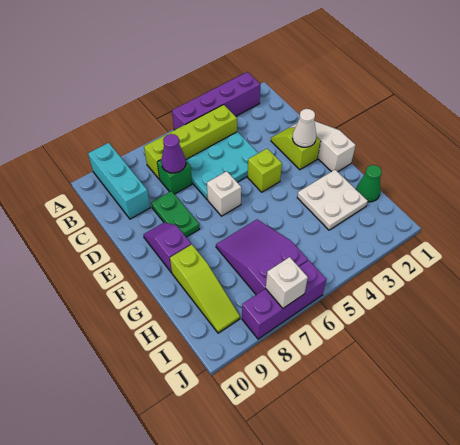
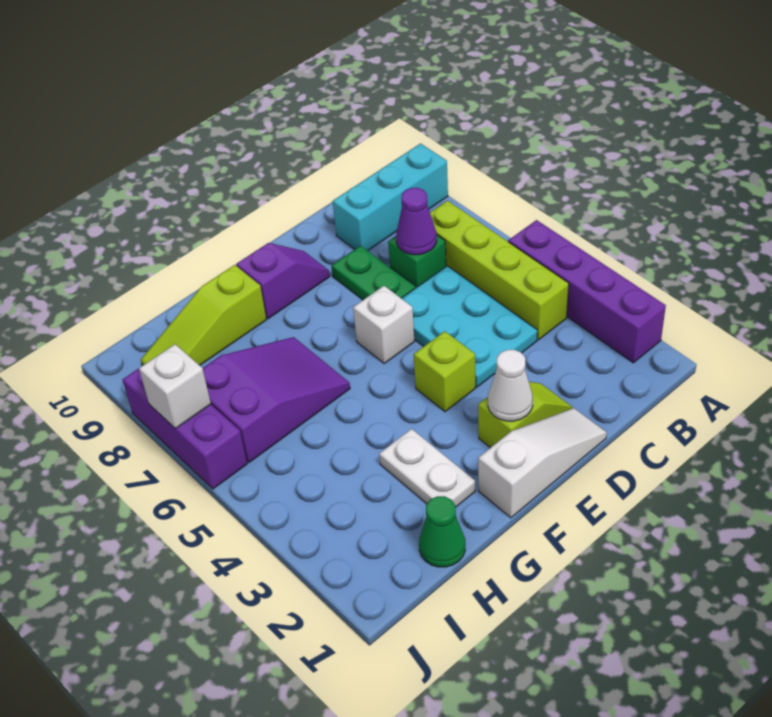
green plate D8:E8 level 1 -> green plate D7:D8 level 1
white plate G2:H3 level 1 -> white plate G2:G3 level 1

